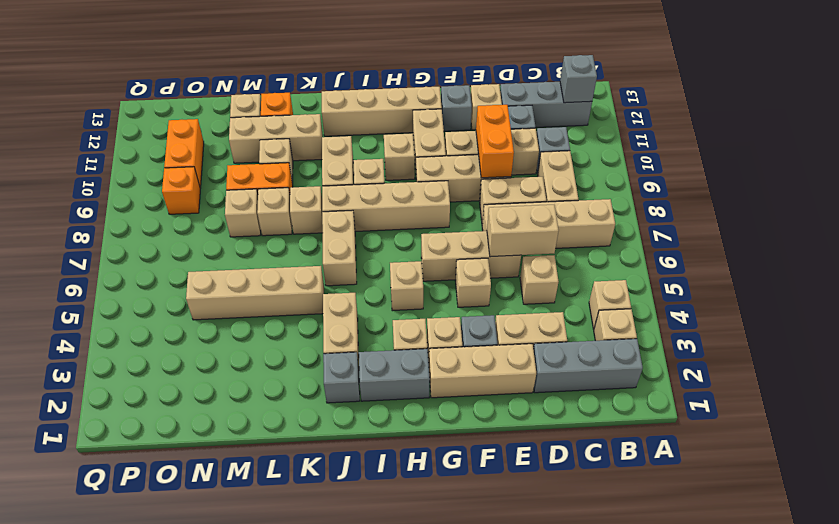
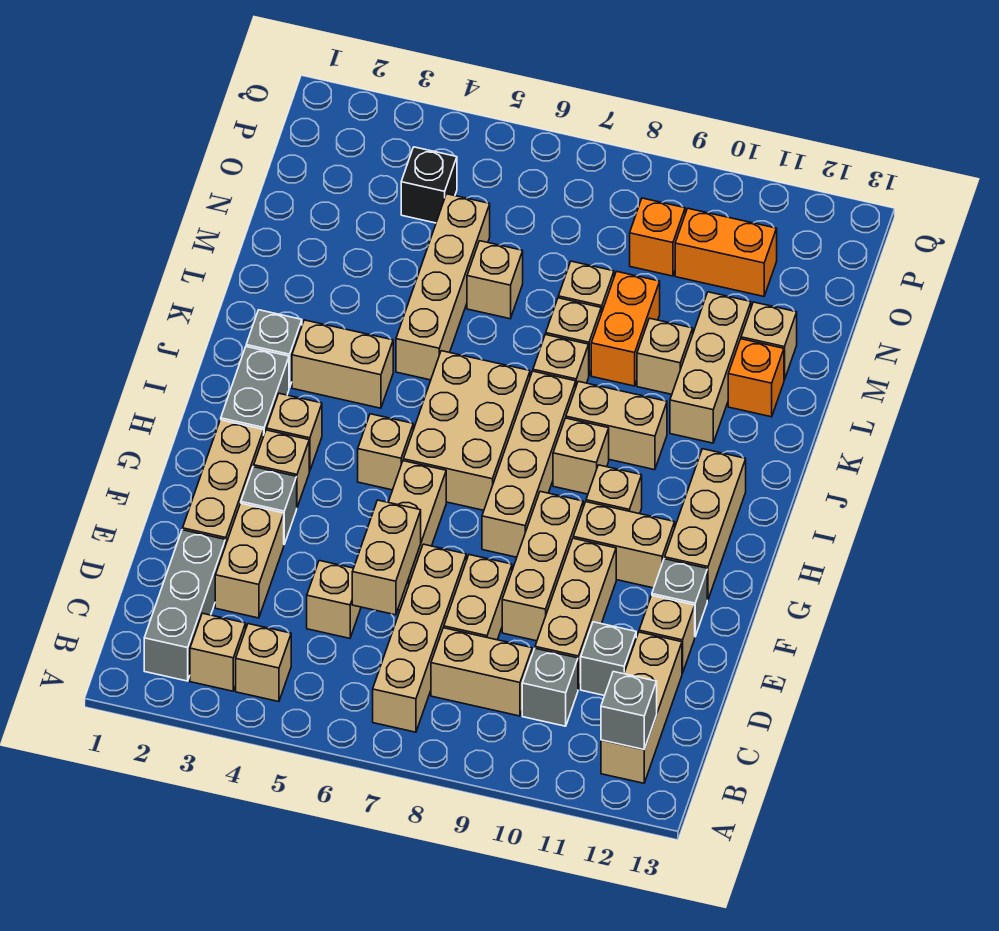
grey brick B12:D12 level 1 -> tan brick B12:D12 level 1
orange brick E9:E10 level 2 -> none
tan brick F5 level 1 -> tan brick M6 level 1
tan brick G12:J12 level 1 -> tan brick G12:I12 level 1
tan brick J6:J7 level 1 -> tan brick H6:J7 level 1
none -> black brick O4 level 1

